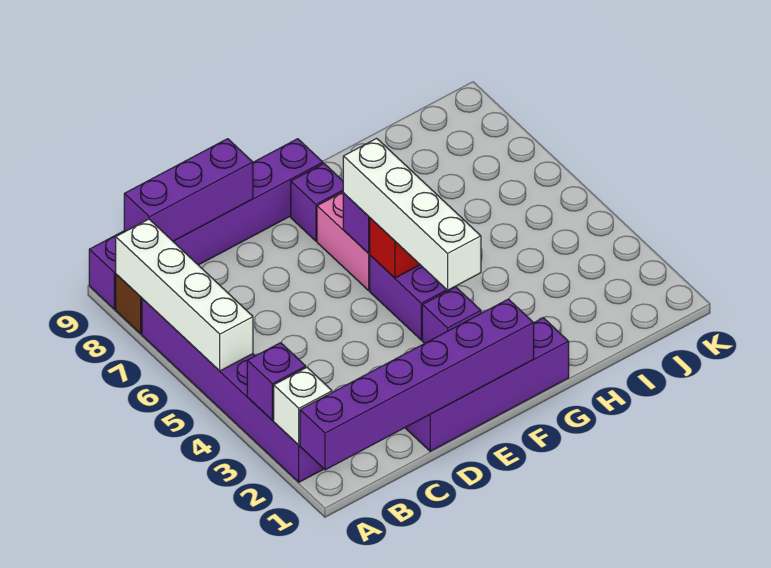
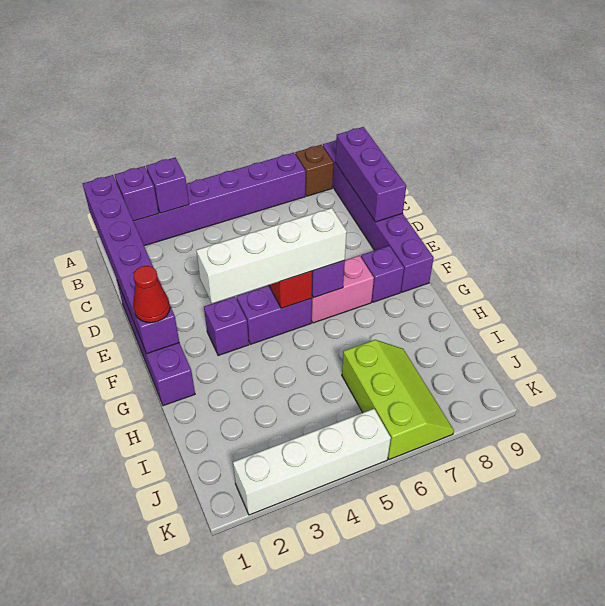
white brick A2 level 2 -> purple brick A2 level 2
white brick A5:A8 level 2 -> white brick K2:K5 level 1
none -> red cone F1 level 3
none -> lime slope I6:K7 level 1 top 6

